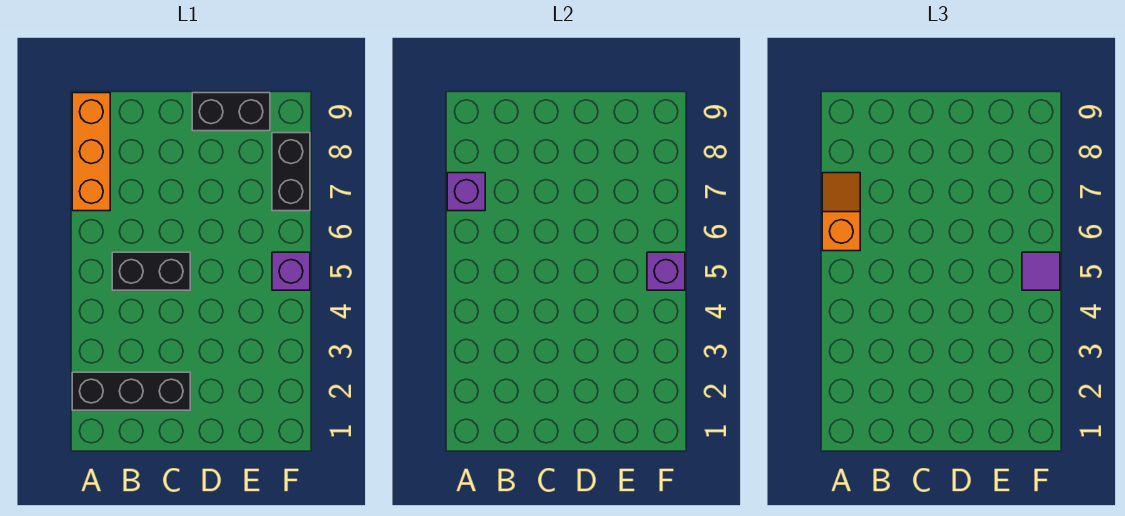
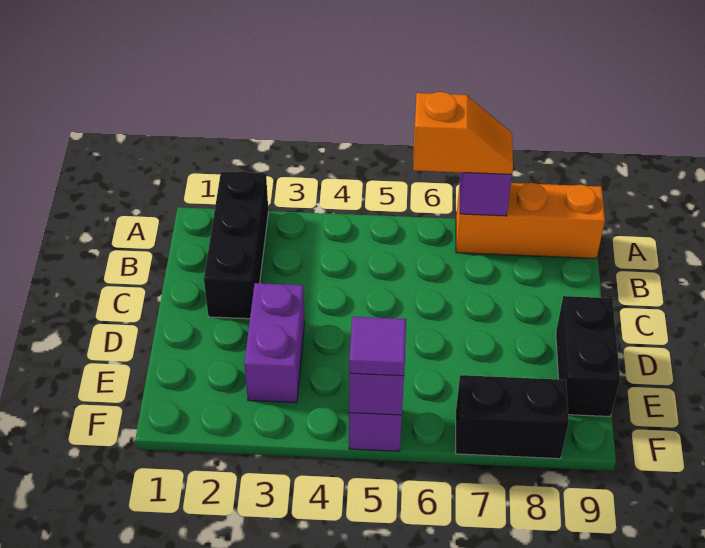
black brick B5:C5 level 1 -> none
none -> purple brick D3:E3 level 1

